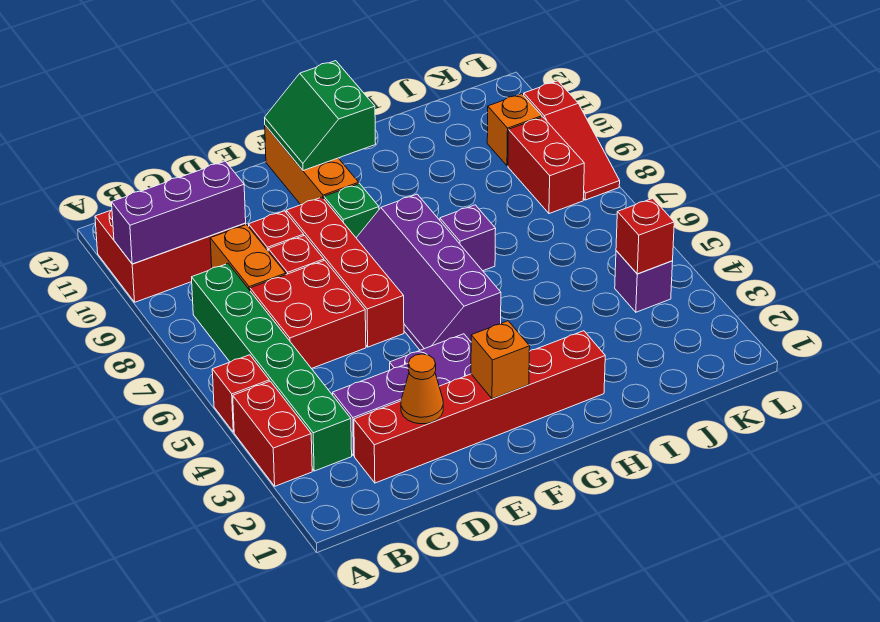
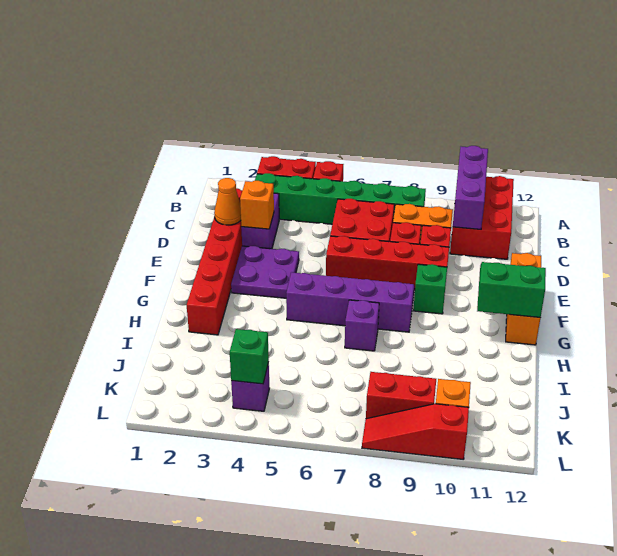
orange brick F2 level 2 -> orange brick D3 level 2
orange brick F10:F12 level 1 -> orange brick E12:G12 level 1
red brick K4 level 2 -> green brick K4 level 2

